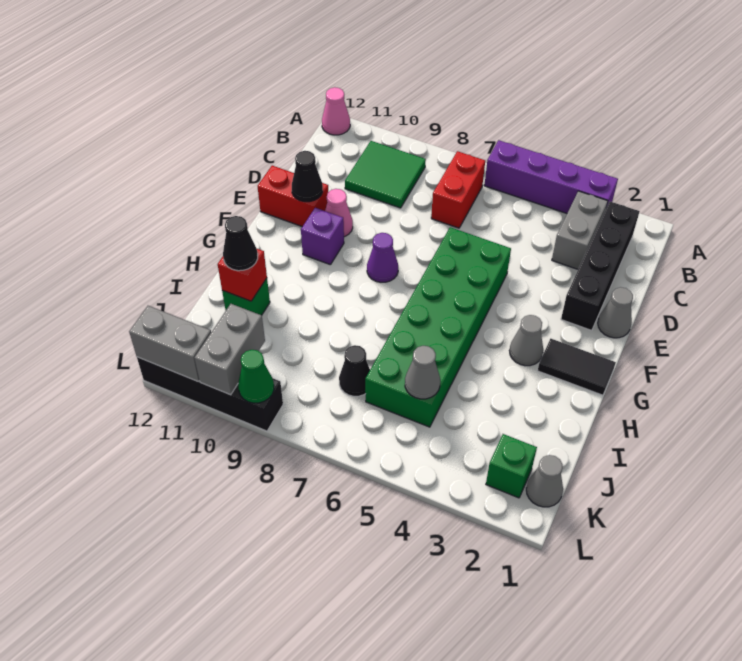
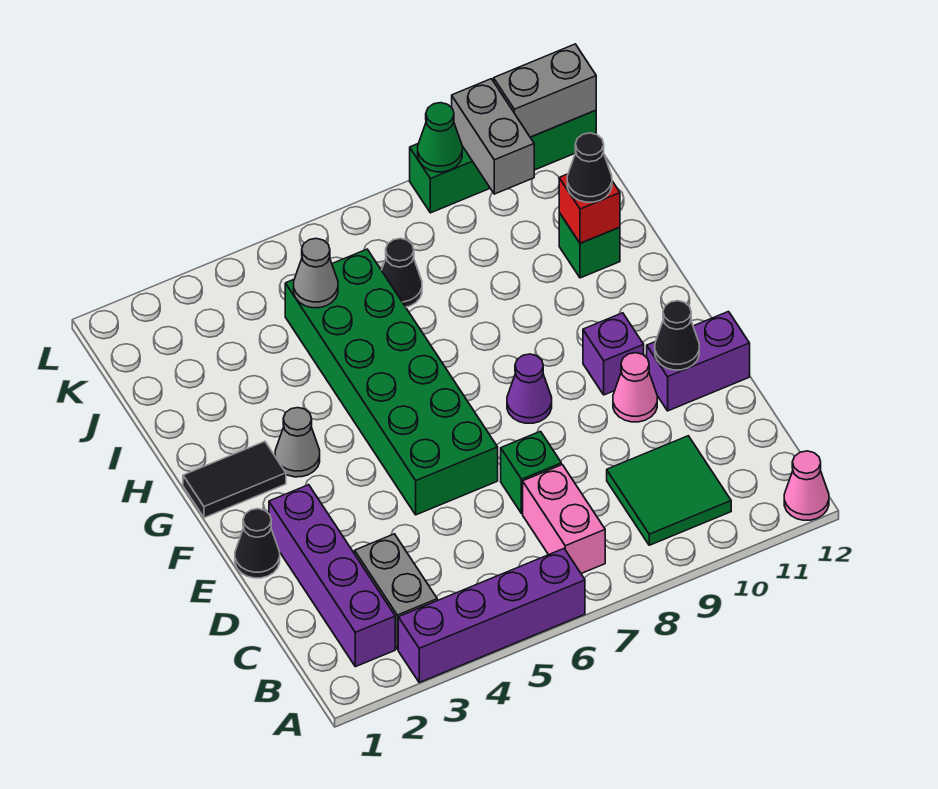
black brick B2:E2 level 1 -> purple brick B2:E2 level 1
red brick B7:C7 level 1 -> pink brick B7:C7 level 1
grey cone E1 level 1 -> black cone E1 level 1
red brick E11:E12 level 1 -> purple brick E11:E12 level 1
grey cone K1 level 1 -> none
green brick K2 level 1 -> green brick D7 level 1
black brick L9:L12 level 1 -> green brick L9:L12 level 1

